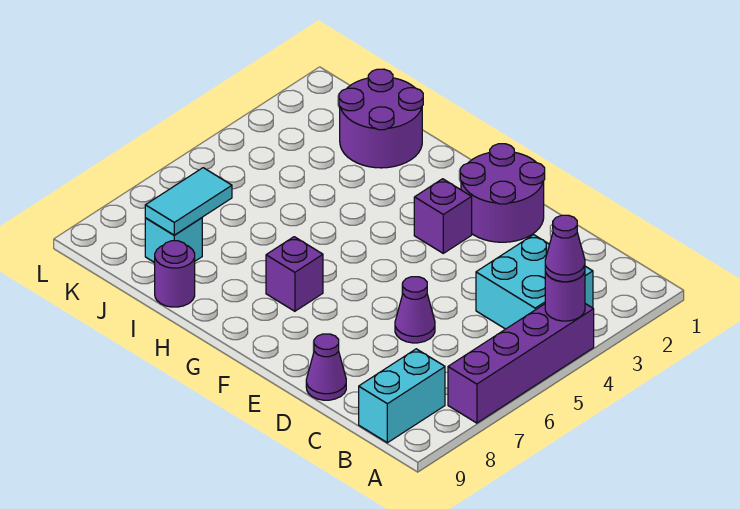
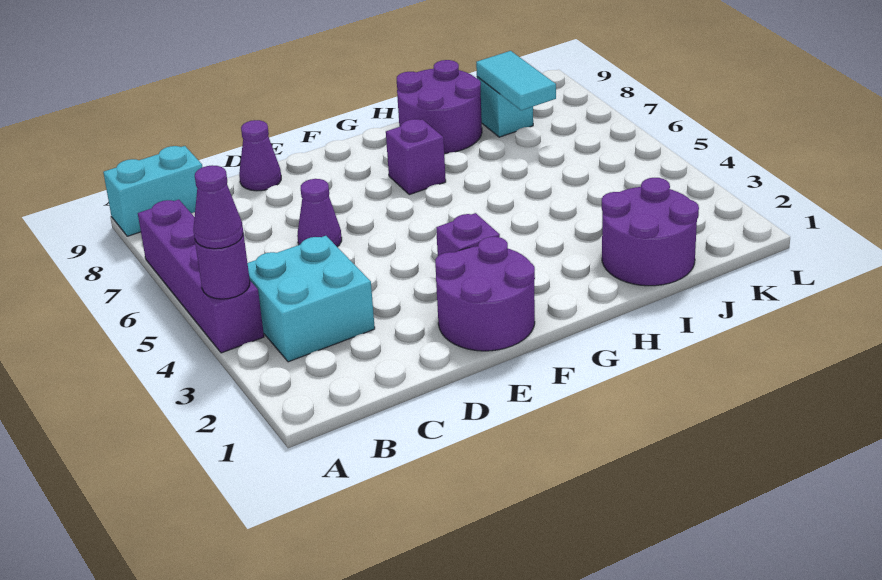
cyan brick B8:B9 level 1 -> cyan brick A9:B9 level 1
purple round brick I9 level 1 -> purple round brick H8:I9 level 1

